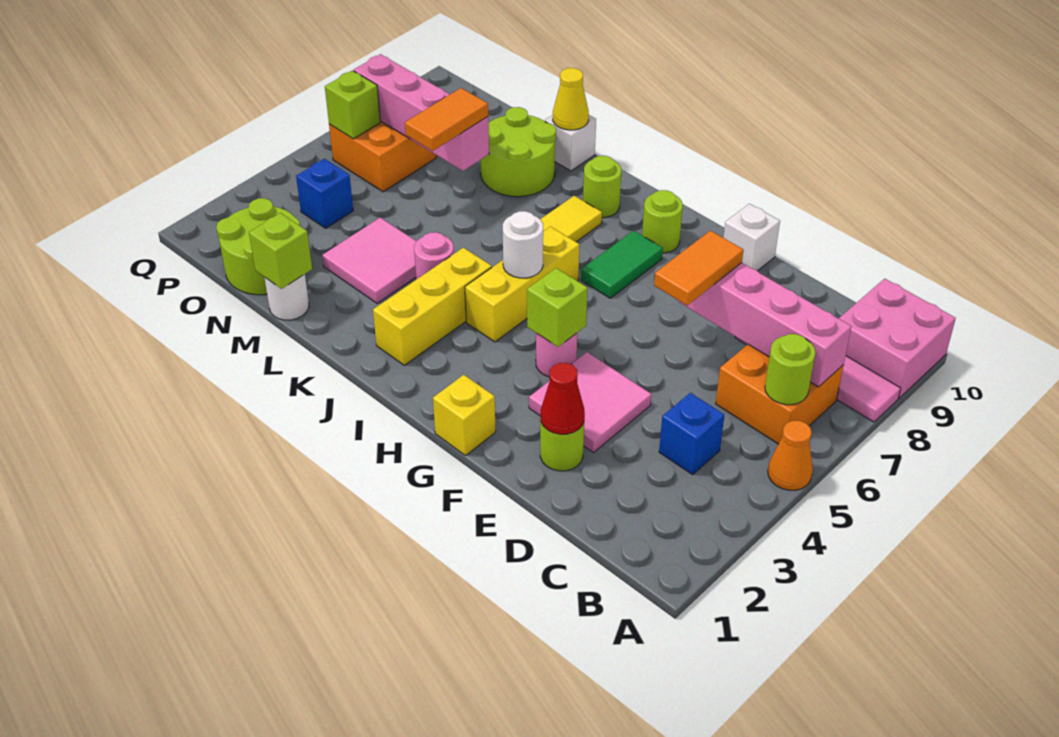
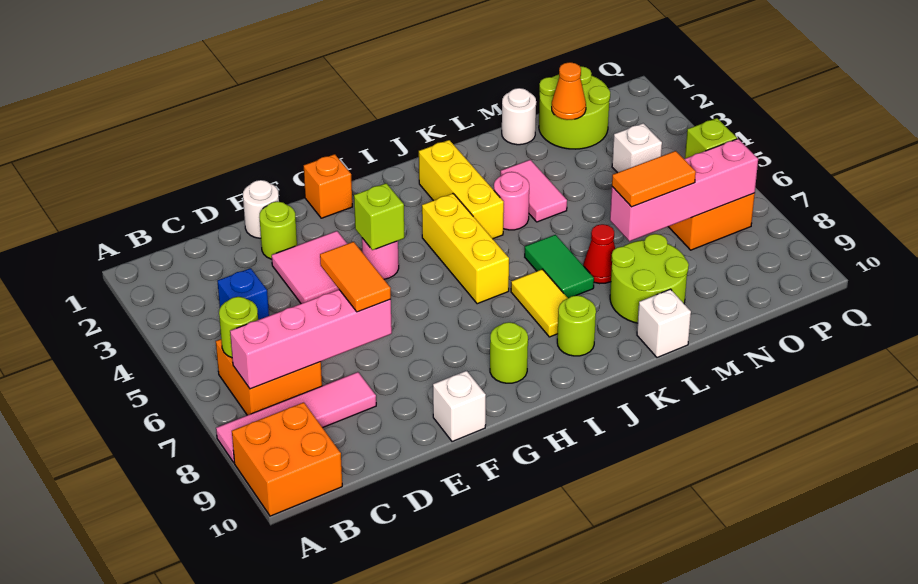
orange cone A5 level 1 -> orange cone N2 level 2
pink brick A9:B10 level 1 -> orange brick A9:B10 level 1
red cone E2 level 2 -> red cone L7 level 1
yellow brick G1 level 1 -> orange brick G1 level 1
green tile H7:H8 level 1 -> green tile K6:K7 level 1
white round brick I5 level 2 -> white round brick E1 level 1
pink tile L3:M4 level 1 -> pink tile L3:L4 level 1
yellow cone L10 level 2 -> none
lime brick M1 level 2 -> none
orange tile M6:M7 level 3 -> orange tile M7:N7 level 3
blue brick O4 level 1 -> white brick O4 level 1

